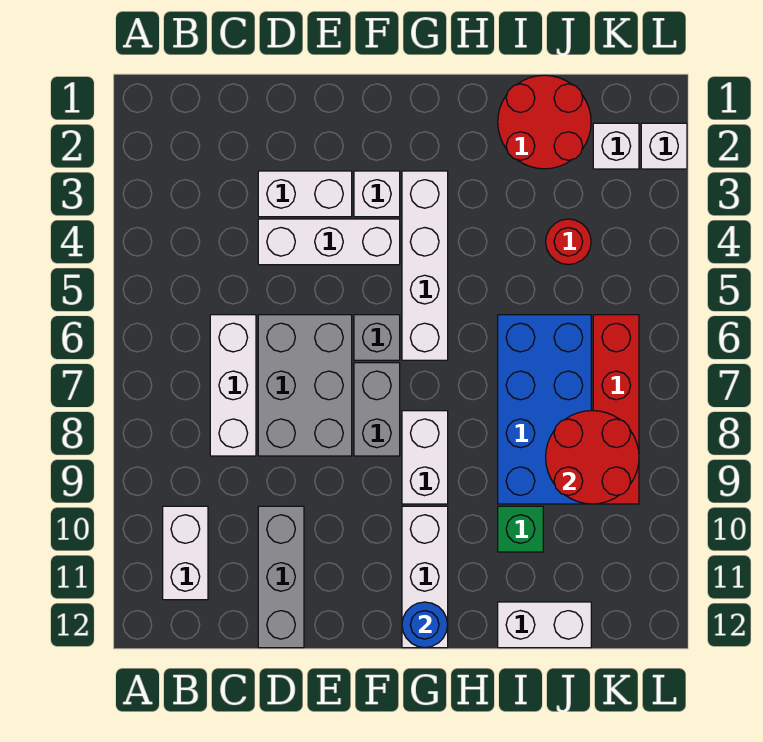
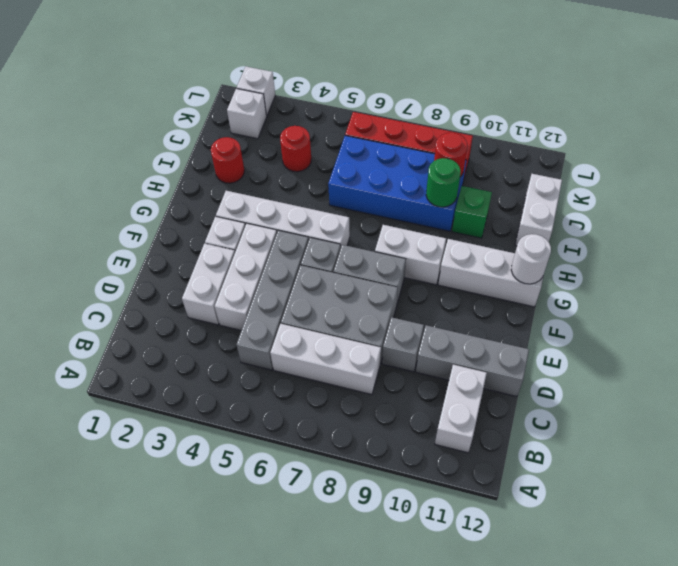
white brick B10:B11 level 1 -> white brick B11:C11 level 1
none -> grey brick C5:F5 level 1
none -> grey brick D9 level 1
blue round brick G12 level 2 -> white round brick G12 level 2
red round brick I1:J2 level 1 -> red round brick I2 level 1
none -> green round brick I9 level 2
red round brick J8:K9 level 2 -> red round brick J9 level 2

